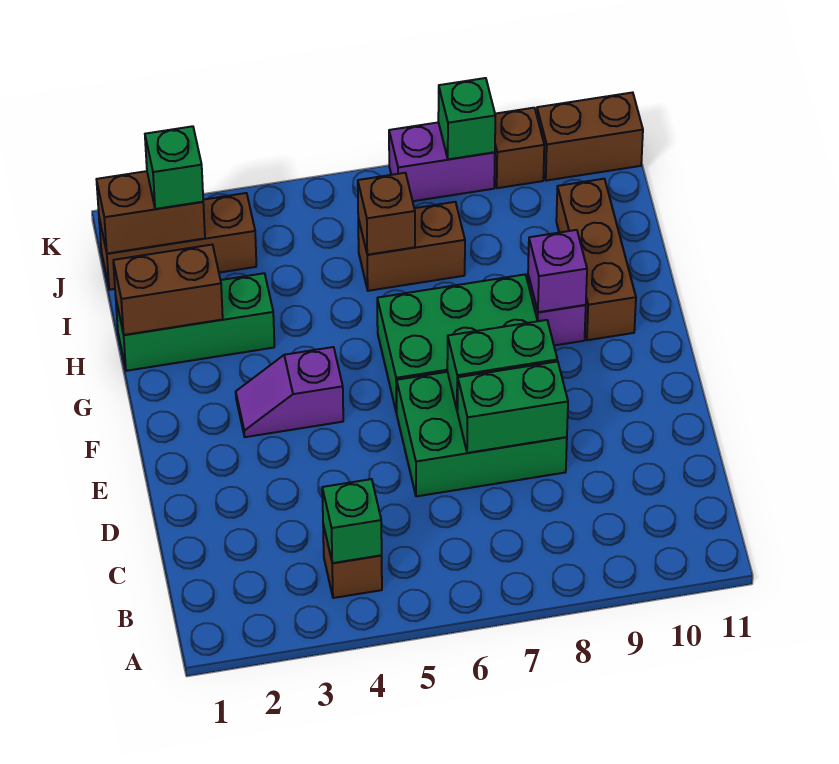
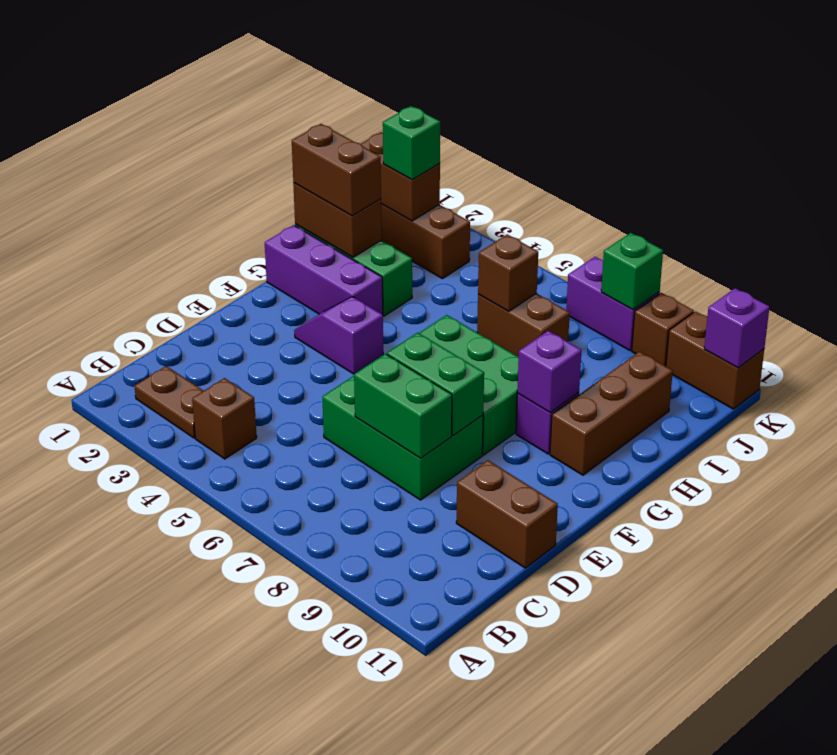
none -> brown plate B2:B3 level 1
green brick B4 level 2 -> none
none -> brown brick D10:D11 level 1
none -> purple brick G1:G3 level 1
none -> brown brick H1:H2 level 3
none -> purple brick K11 level 2

